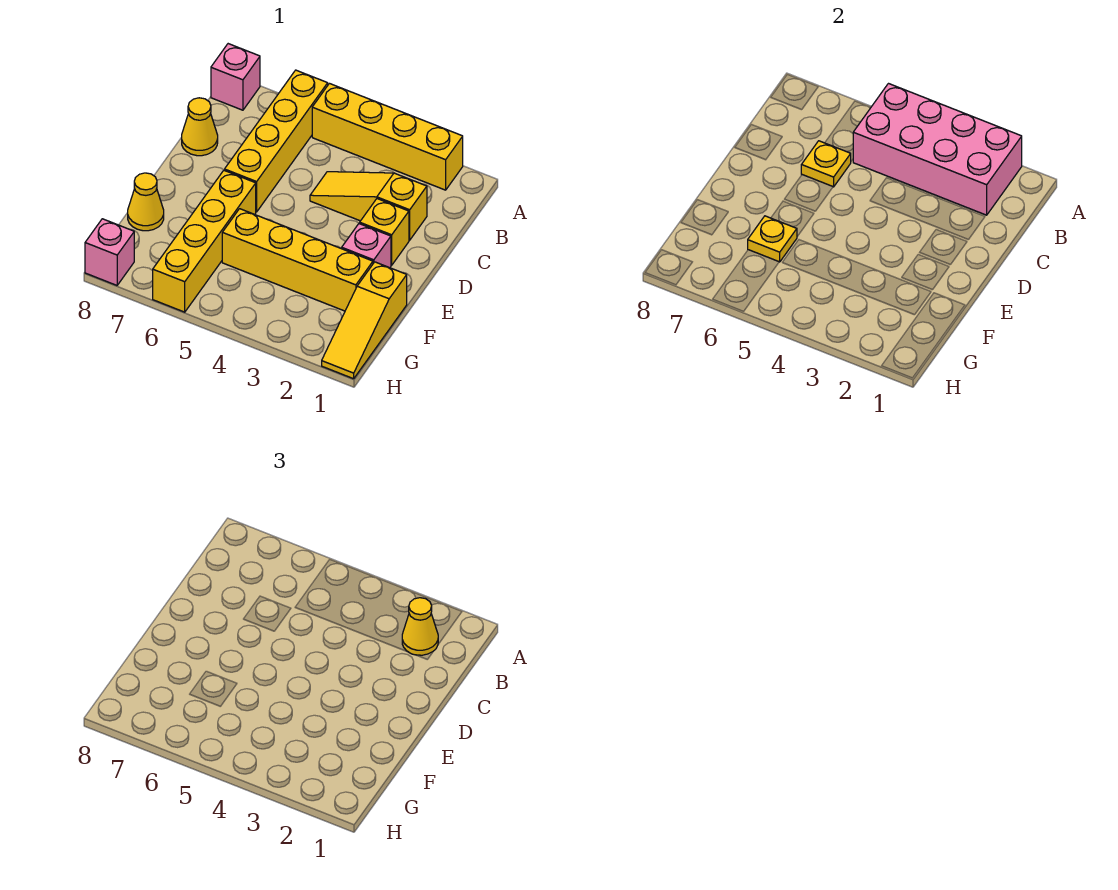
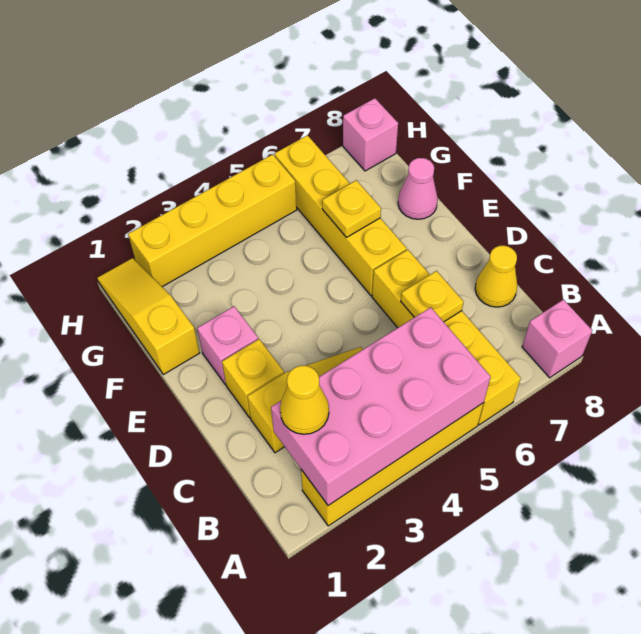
yellow brick F2:F5 level 1 -> yellow brick H2:H5 level 1
yellow cone F8 level 1 -> pink cone F8 level 1

